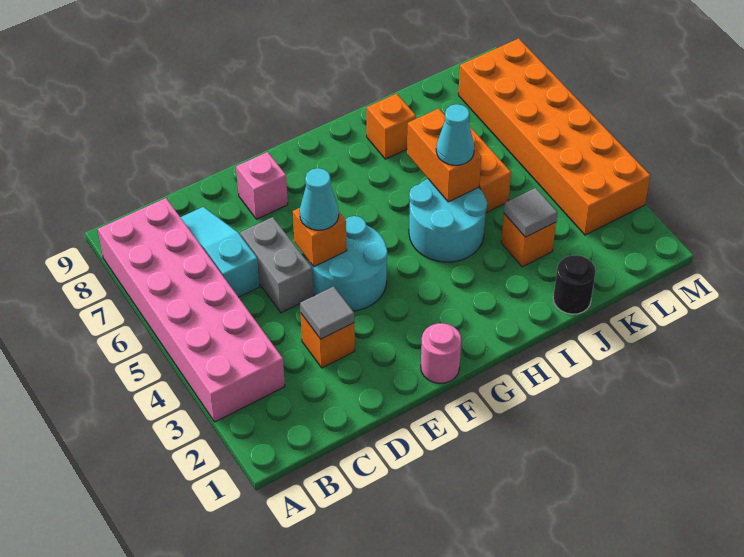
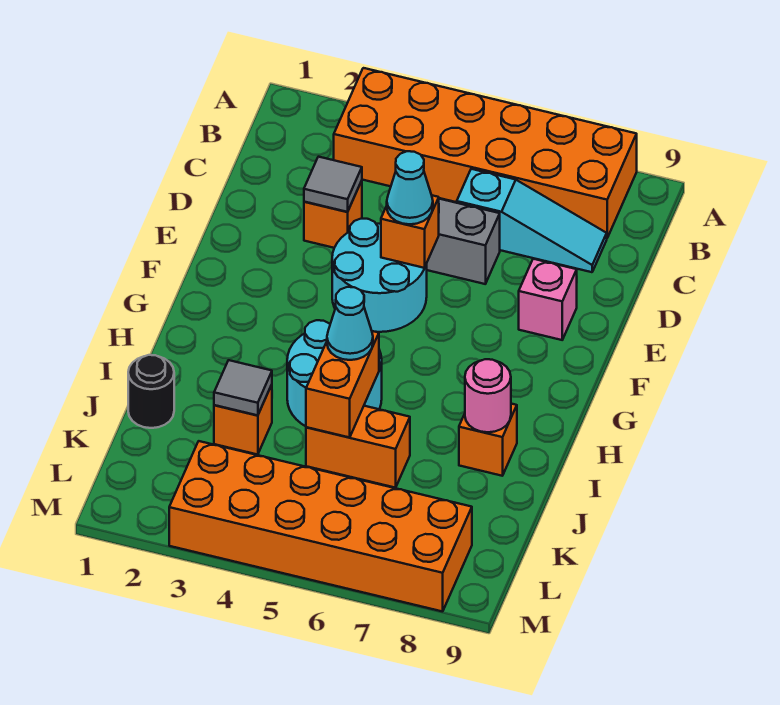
pink brick A3:B8 level 1 -> orange brick A3:B8 level 1
pink round brick F1 level 1 -> pink round brick I8 level 2
orange brick I5:I6 level 2 -> orange brick I5:J5 level 2

